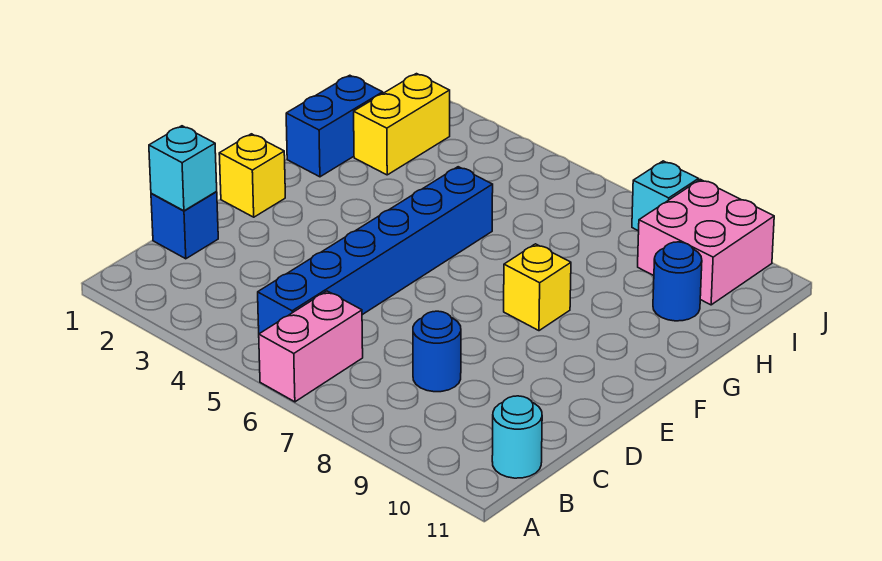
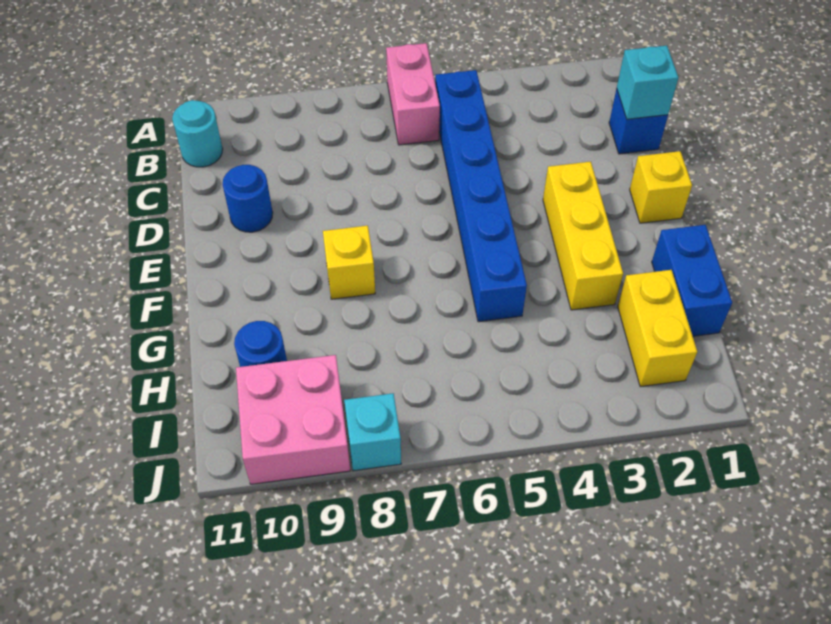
blue round brick C8 level 1 -> blue round brick D10 level 1
none -> yellow brick E3:G3 level 1

